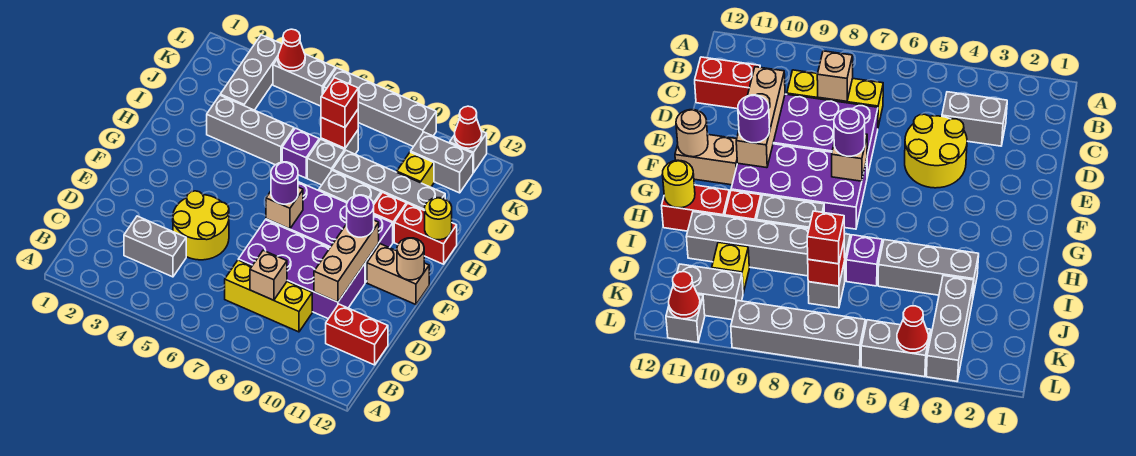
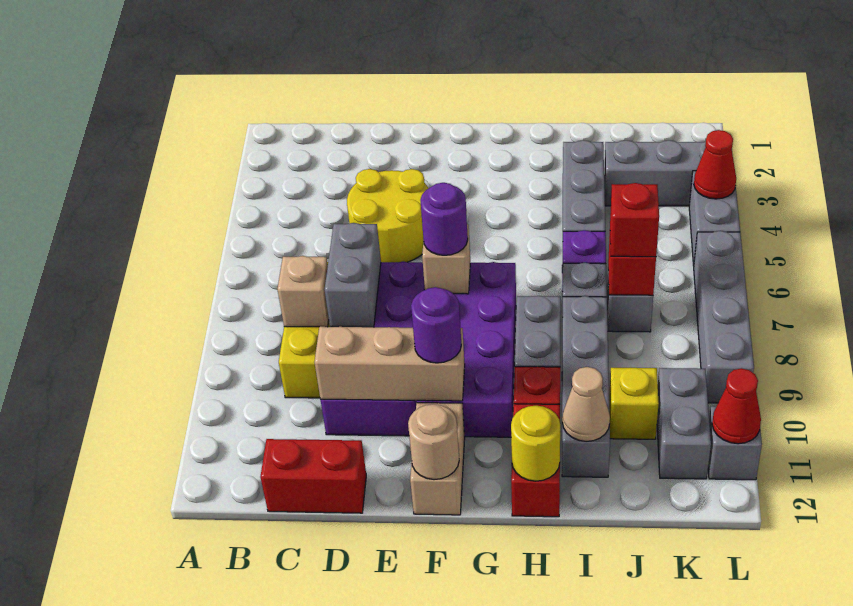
grey brick C3:C4 level 1 -> grey brick D7:D8 level 2
red brick C11:C12 level 1 -> red brick C12:D12 level 1
none -> tan cone I11 level 2

